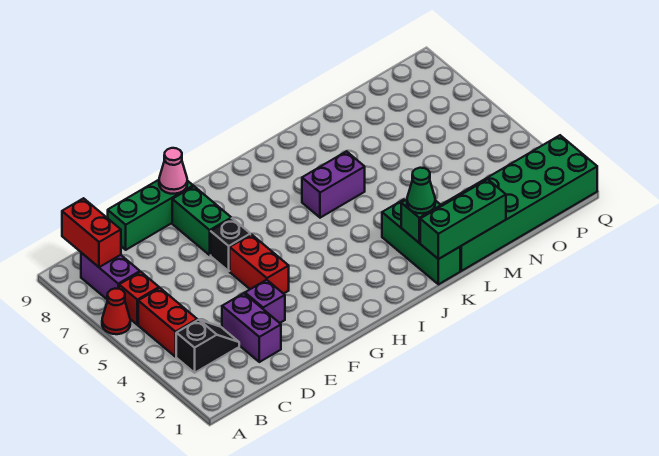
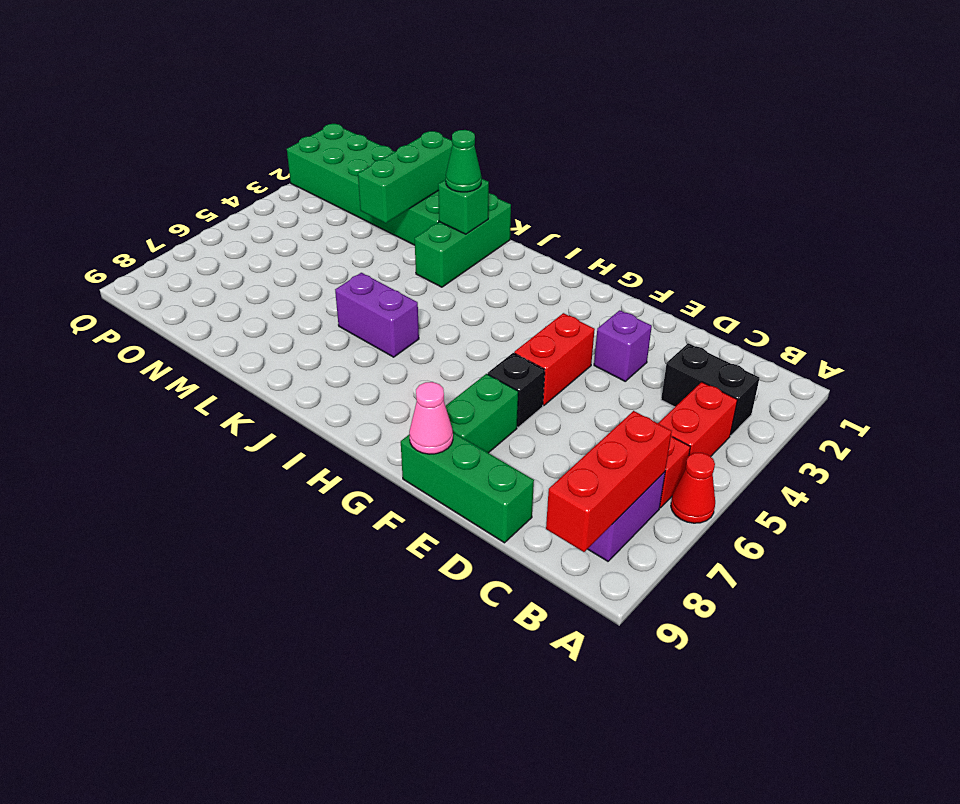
black slope B3:C3 level 1 top B -> black brick B3:C3 level 1
red brick B8:B9 level 2 -> red brick B7:B9 level 2
purple brick D2:D3 level 1 -> none
green brick K1:M1 level 2 -> green brick M1:M3 level 2

